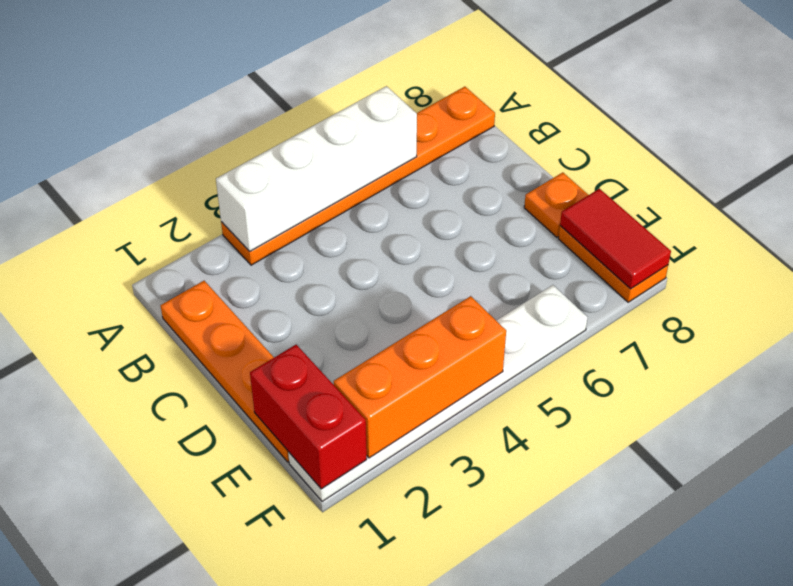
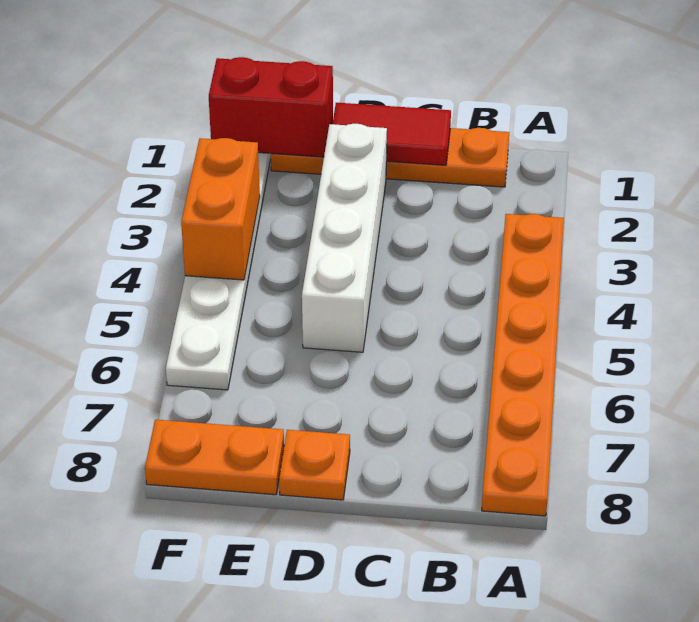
white brick A3:A6 level 2 -> white brick D2:D5 level 1
red tile E8:F8 level 2 -> red tile C1:D1 level 2
orange brick F2:F4 level 2 -> orange brick F3:F4 level 2

